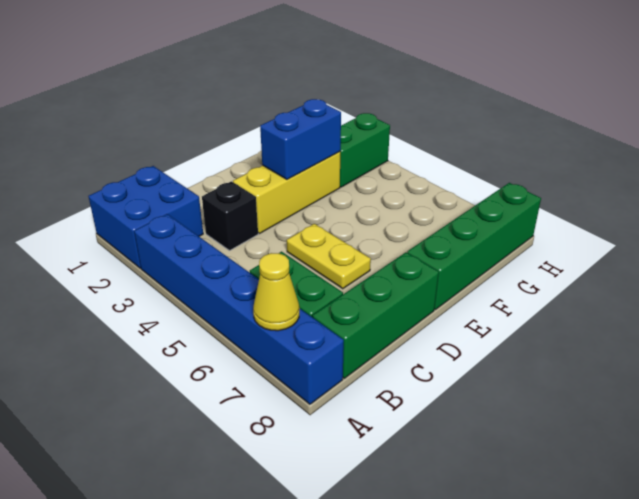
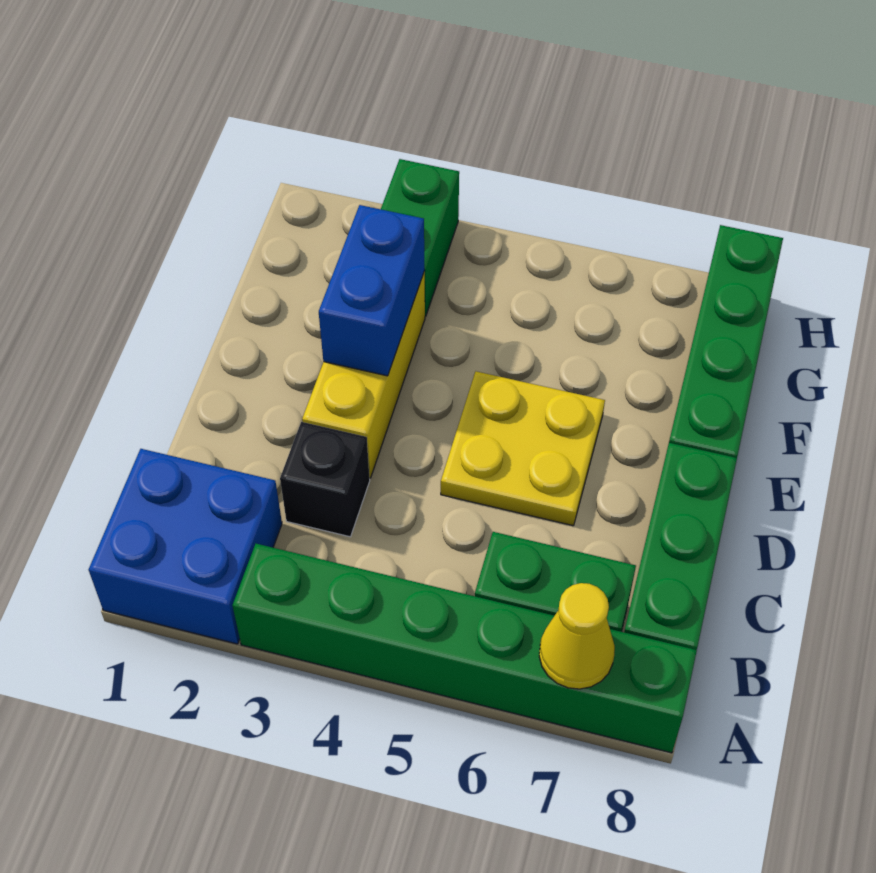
blue brick A3:A8 level 1 -> green brick A3:A8 level 1
yellow plate D5:D6 level 1 -> yellow plate D5:E6 level 1

